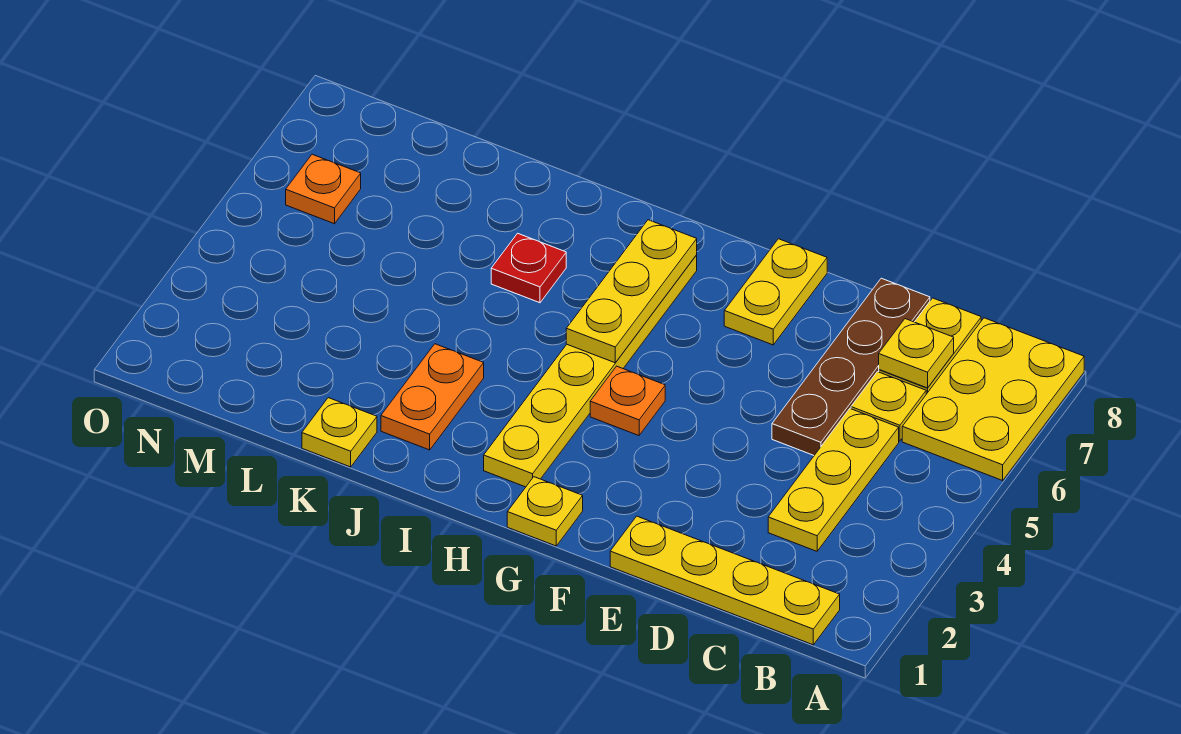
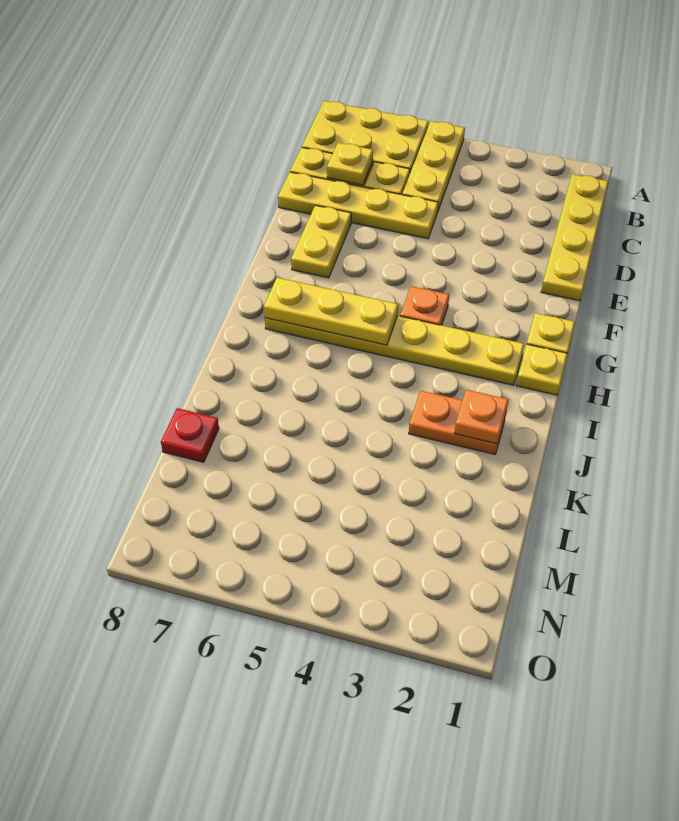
yellow plate C3:C5 level 1 -> yellow plate A5:C5 level 1
brown plate D5:D8 level 1 -> yellow plate D5:D8 level 1
yellow plate F7:F8 level 1 -> yellow plate E7:F7 level 1
red plate J6 level 1 -> red plate L8 level 1
yellow plate K1 level 1 -> yellow plate H1 level 1
orange plate N6 level 1 -> orange plate J2 level 2

